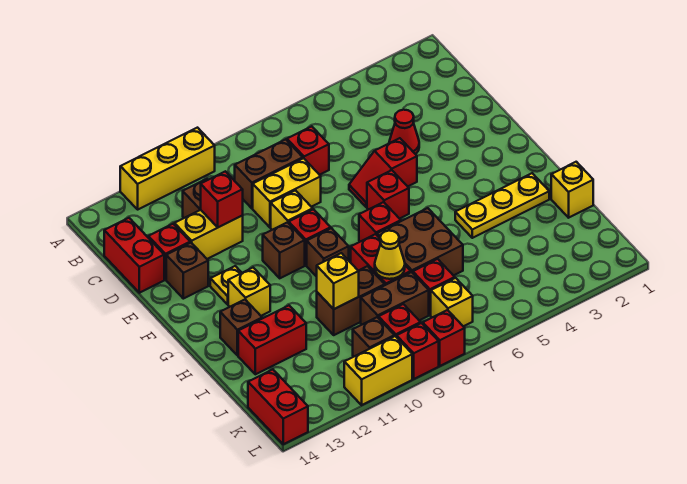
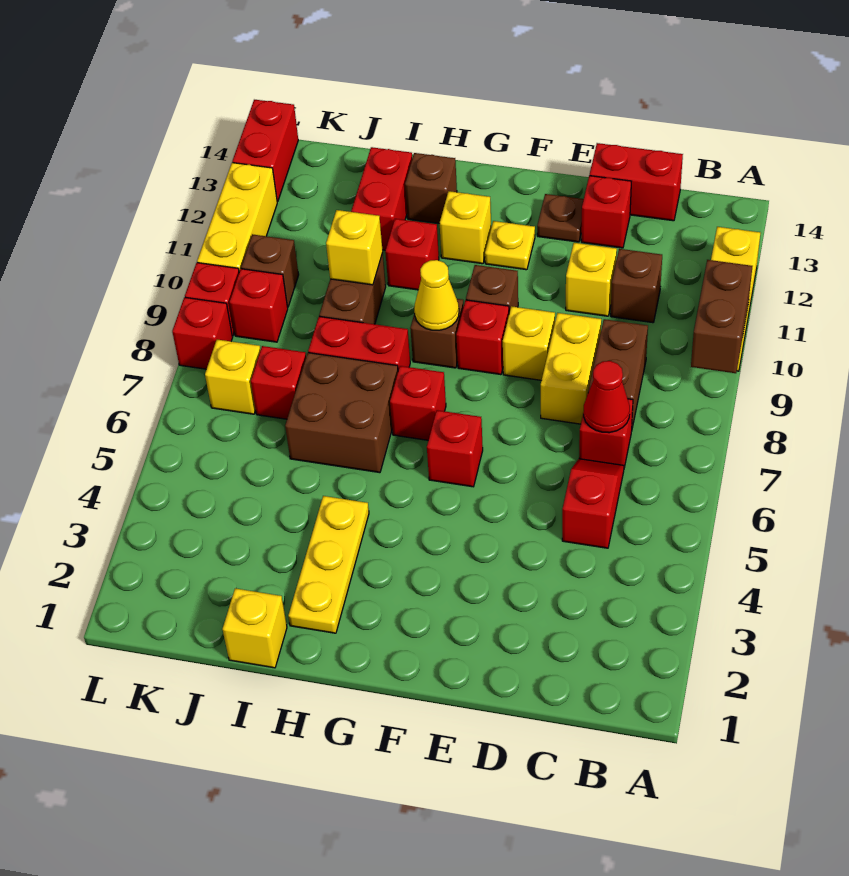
red cone D4 level 1 -> red cone C7 level 2
yellow brick D11:D12 level 1 -> yellow brick D11 level 1
red brick D11 level 2 -> red brick H11 level 1
red slope E5:E6 level 1 top 5 -> red slope C5:C6 level 1 top 5
brown brick E13 level 1 -> brown plate E13 level 1
yellow cone I8 level 2 -> yellow cone G9 level 2
brown brick J8:J9 level 1 -> brown brick A9:A10 level 2
red brick K14:L14 level 1 -> red brick L13:L14 level 1
yellow brick L10:L11 level 1 -> yellow brick L10:L12 level 1

